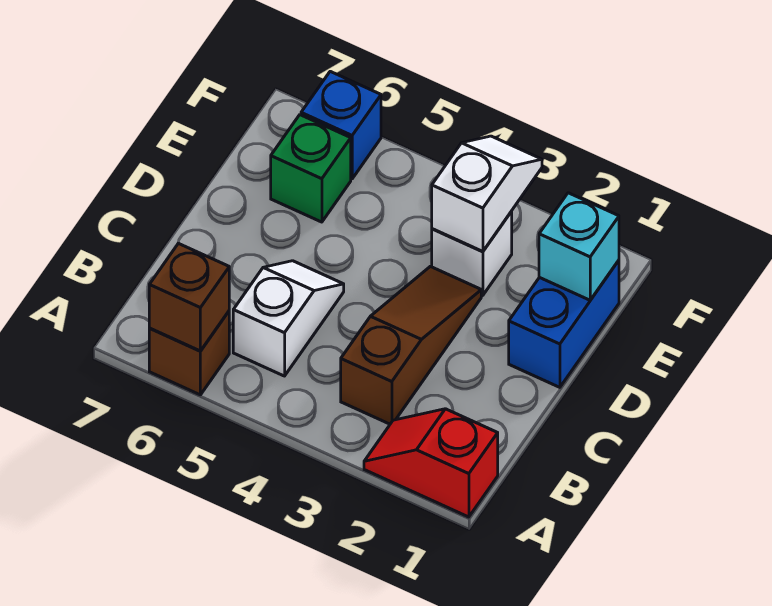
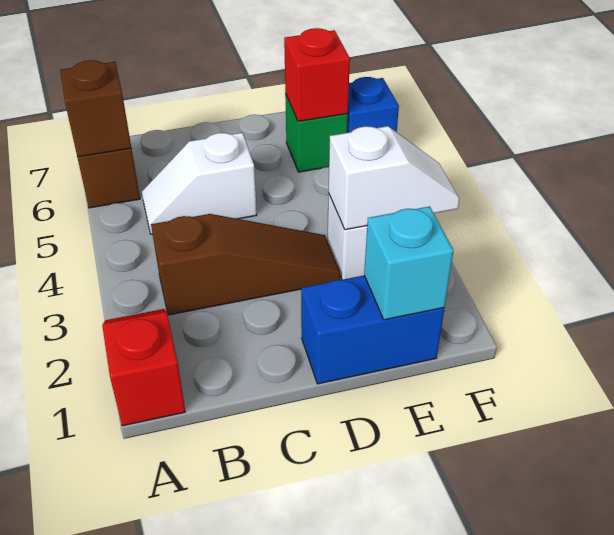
white slope B5:C5 level 1 top B -> white slope B5:C5 level 1 top C
none -> red brick E6 level 2

